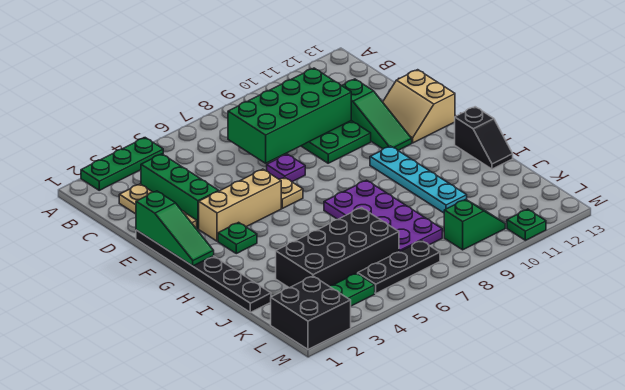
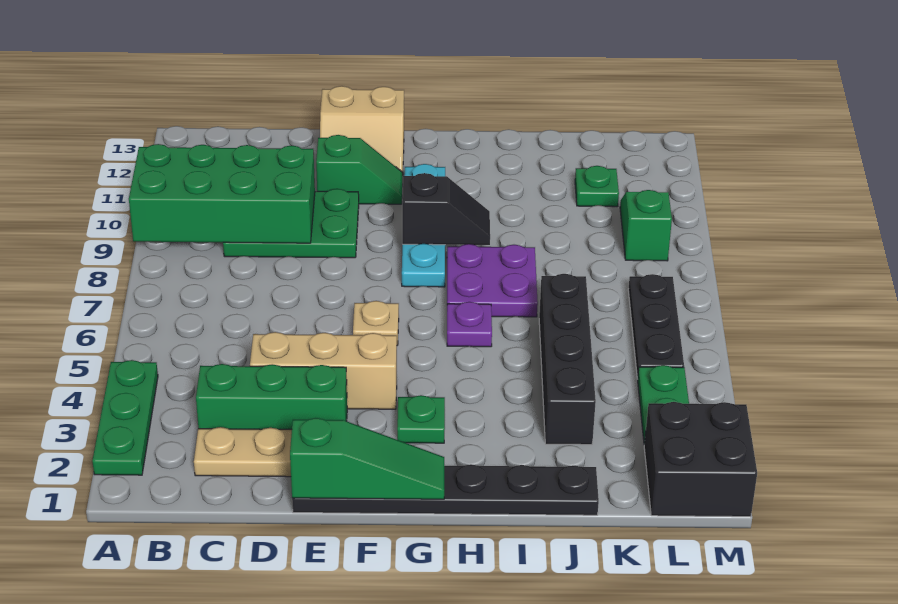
green brick C7:D10 level 2 -> green brick A9:D10 level 2
green slope D11:F11 level 1 top D -> green slope E11:F11 level 1 top E
purple plate E7 level 1 -> purple plate H6 level 1
tan brick F3:F5 level 1 -> tan brick D4:F4 level 1
cyan plate G10:J10 level 1 -> cyan plate G8:G11 level 1
purple plate H7:K8 level 1 -> purple plate H7:I8 level 1
black slope H13:I13 level 1 top H -> black slope G9:H9 level 2 top G
black brick J3:K6 level 1 -> black brick J3:J6 level 1
green plate M11 level 1 -> green plate K11 level 1

